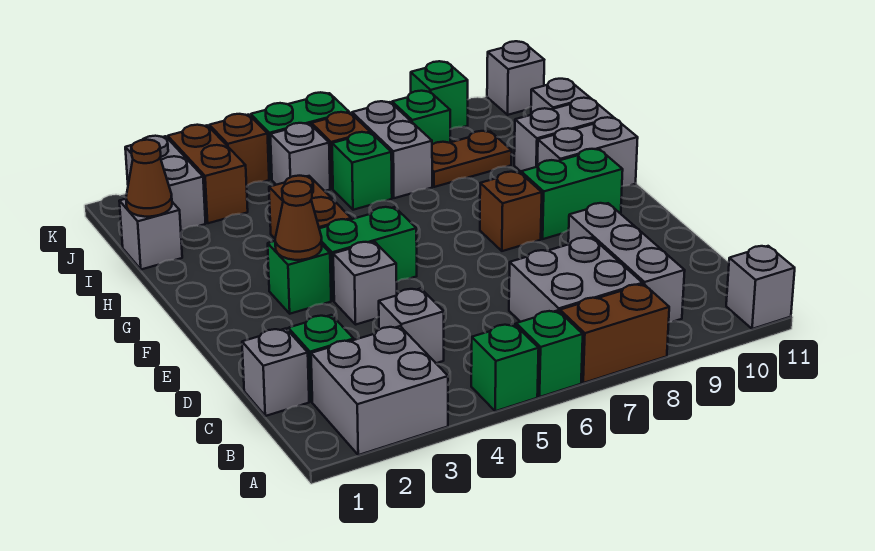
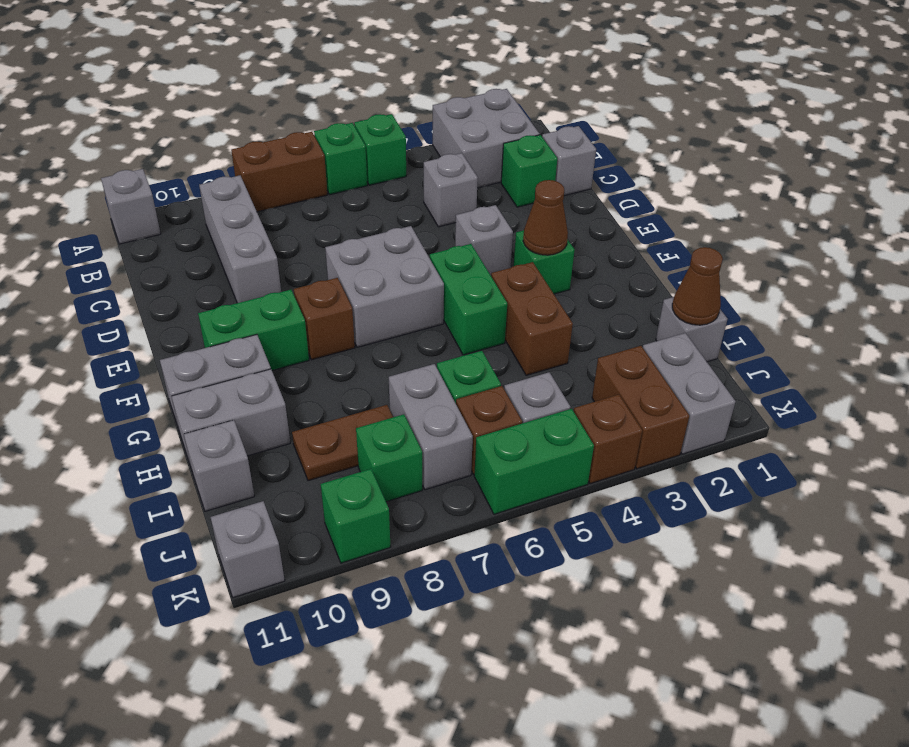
grey brick B7:C8 level 1 -> grey brick E6:F7 level 1
green brick F4:F5 level 1 -> green brick F5:G5 level 1

